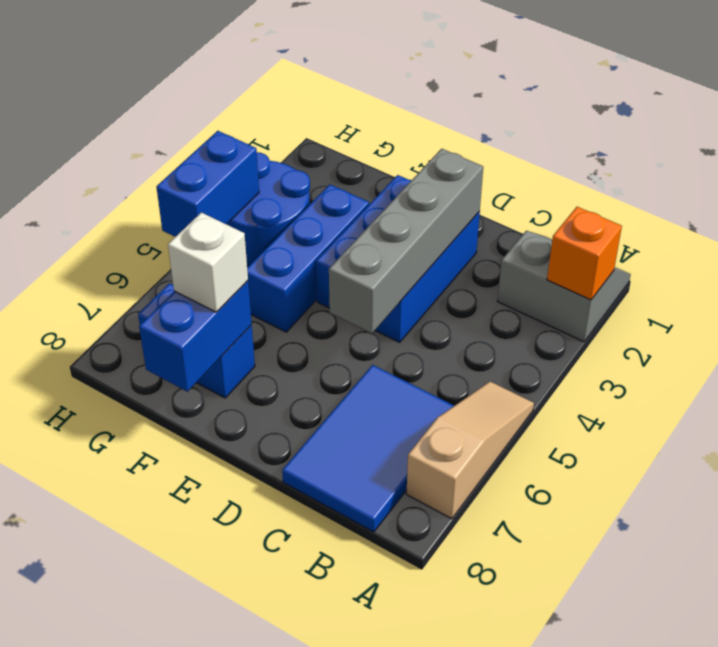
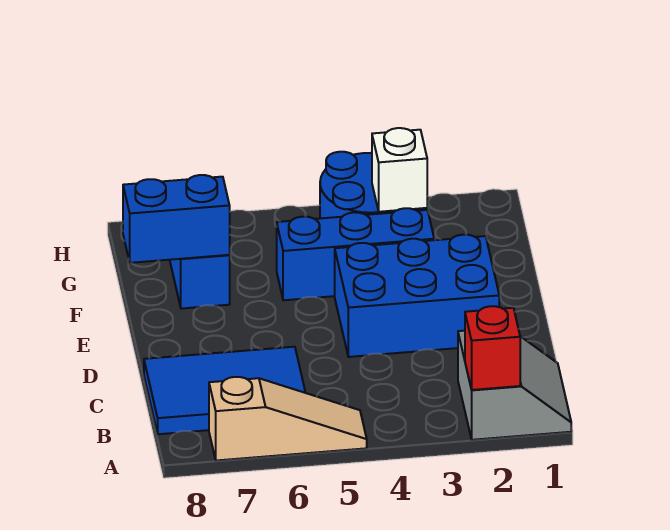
orange brick A2 level 2 -> red brick A2 level 2
grey brick D2:D5 level 2 -> none
white brick F7 level 3 -> white brick G3 level 2
blue brick H4:H5 level 2 -> none

